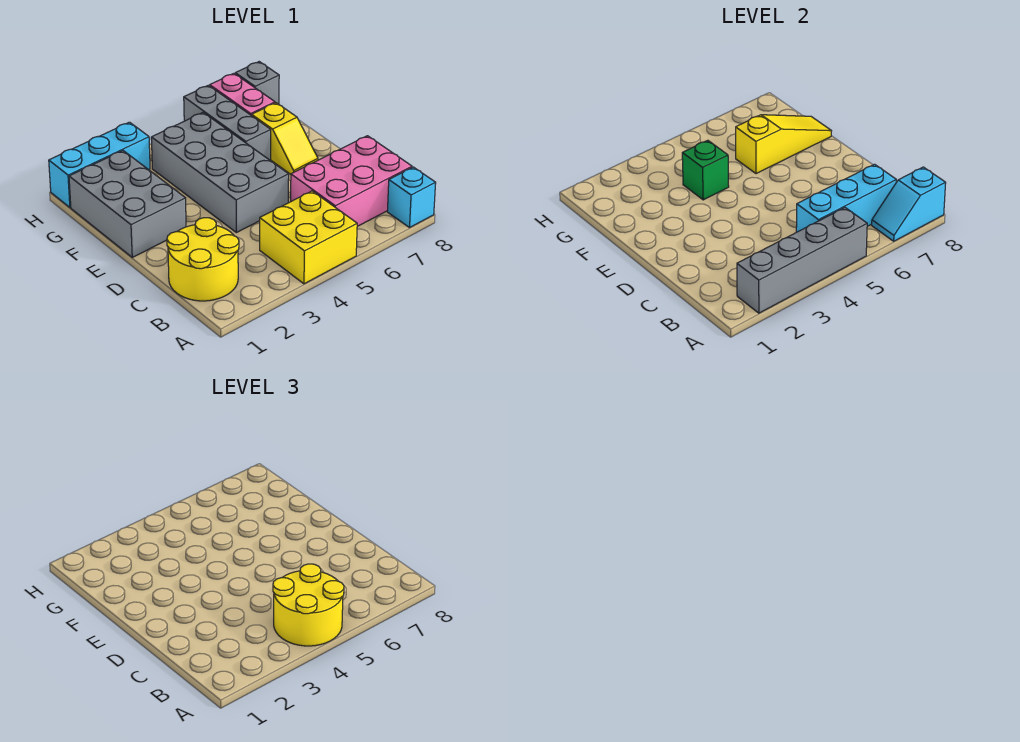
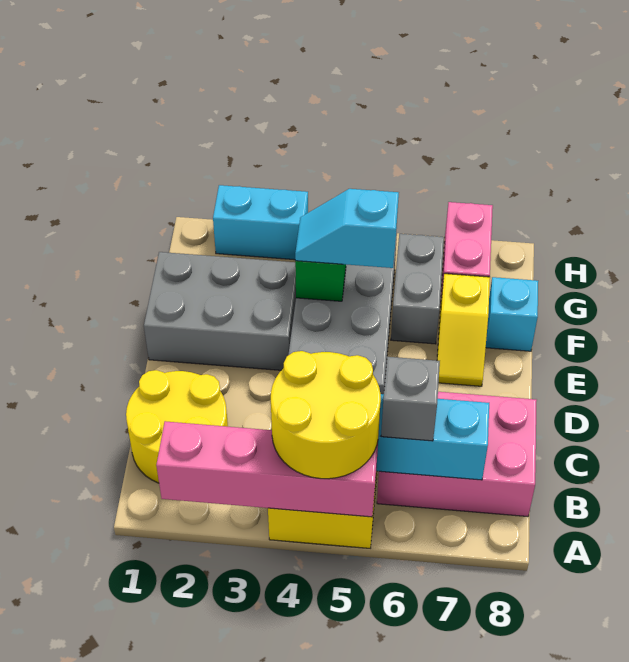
grey brick A2:A5 level 2 -> pink brick A2:A5 level 2
cyan slope A7:A8 level 2 top 8 -> cyan slope F4:F5 level 3 top 5
cyan brick A8 level 1 -> cyan brick F8 level 1
grey brick E1:G2 level 1 -> grey brick E1:F3 level 1
grey brick F6:H6 level 1 -> grey brick F6:G6 level 1
yellow slope F6:F8 level 2 top 6 -> none
cyan brick H1:H3 level 1 -> cyan brick H2:H3 level 1
grey brick H8 level 1 -> grey brick B6 level 3

